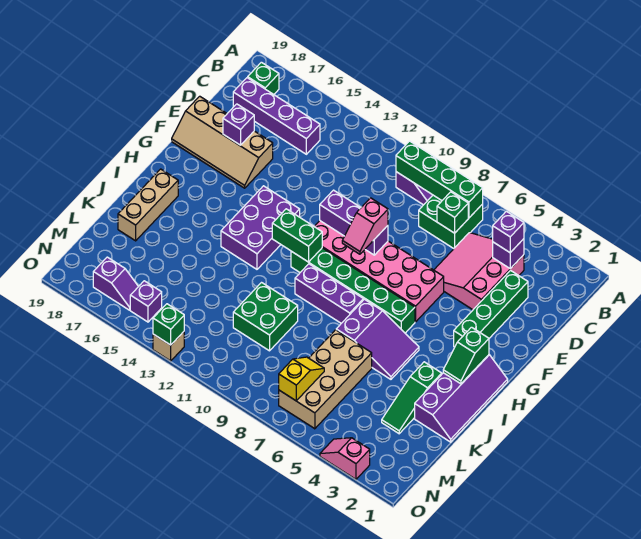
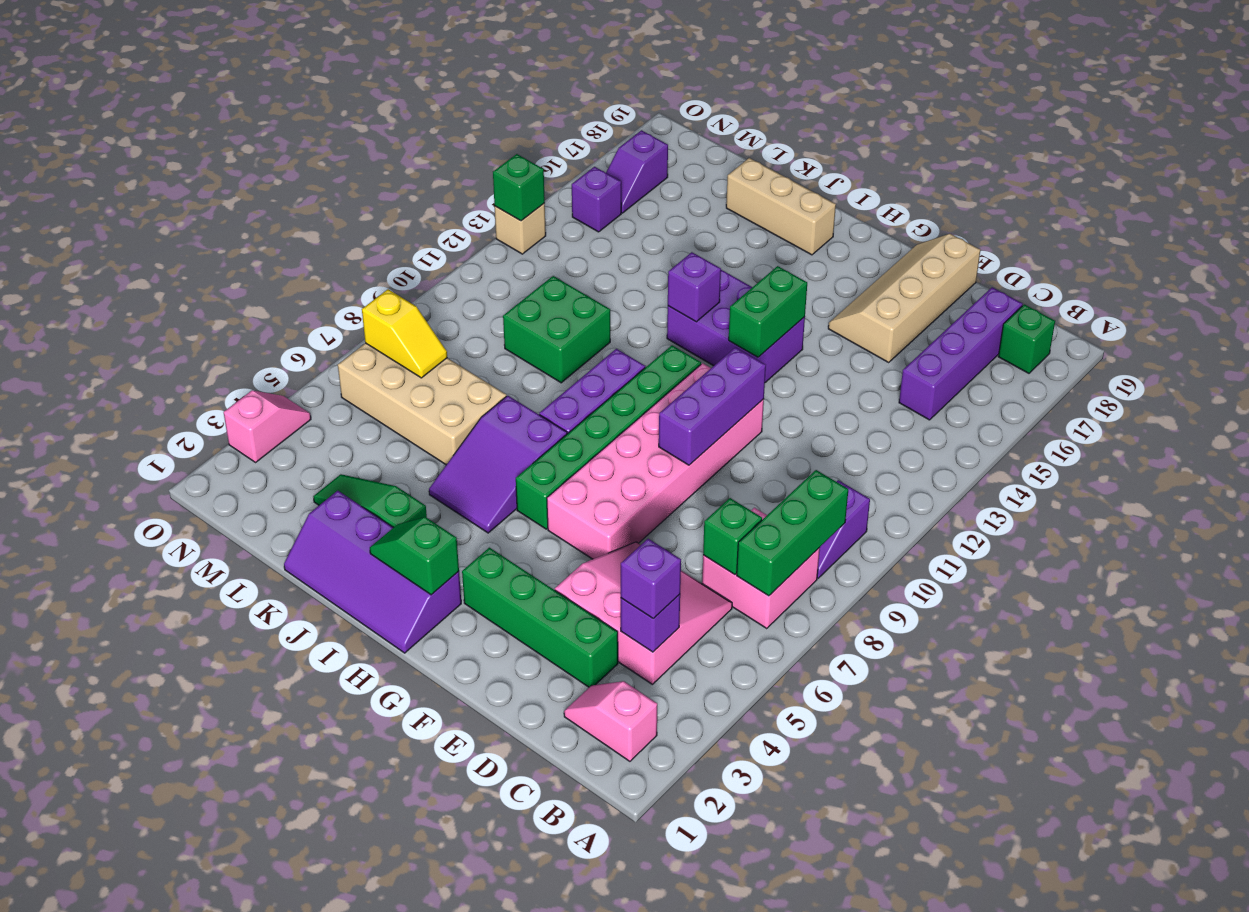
green brick B7:C8 level 1 -> pink brick B7:C8 level 1
green brick B7:B10 level 2 -> green brick B7:B9 level 2
purple brick E17 level 2 -> purple brick I13 level 2
pink slope F9:G9 level 3 top F -> pink slope B2:C2 level 1 top B
green brick H11:H12 level 2 -> green brick G13:G14 level 2

